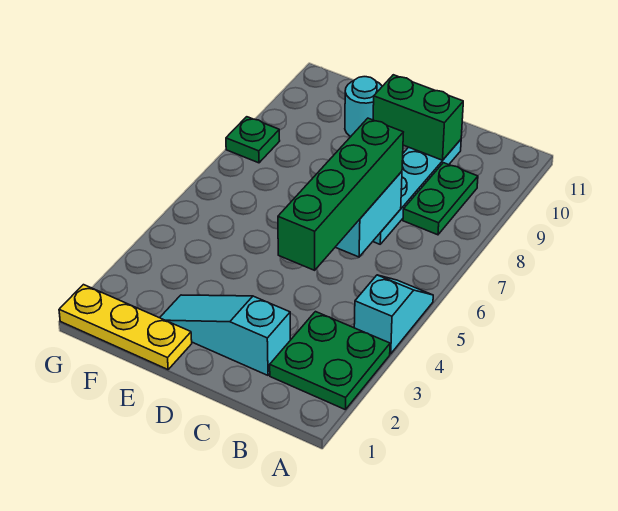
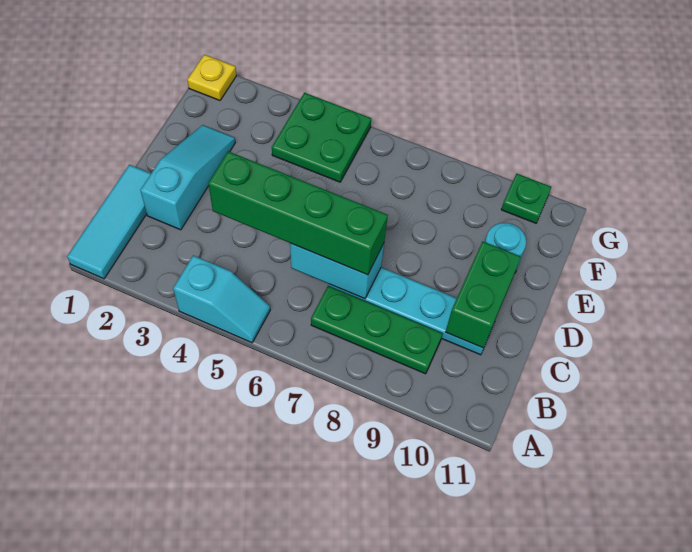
none -> cyan tile A1:C1 level 1
green plate A2:B3 level 1 -> green plate F4:G5 level 1
green plate B8:B9 level 1 -> green plate B7:B9 level 1
yellow plate E1:G1 level 1 -> yellow plate G1 level 1
green plate G8 level 1 -> green plate G10 level 1

